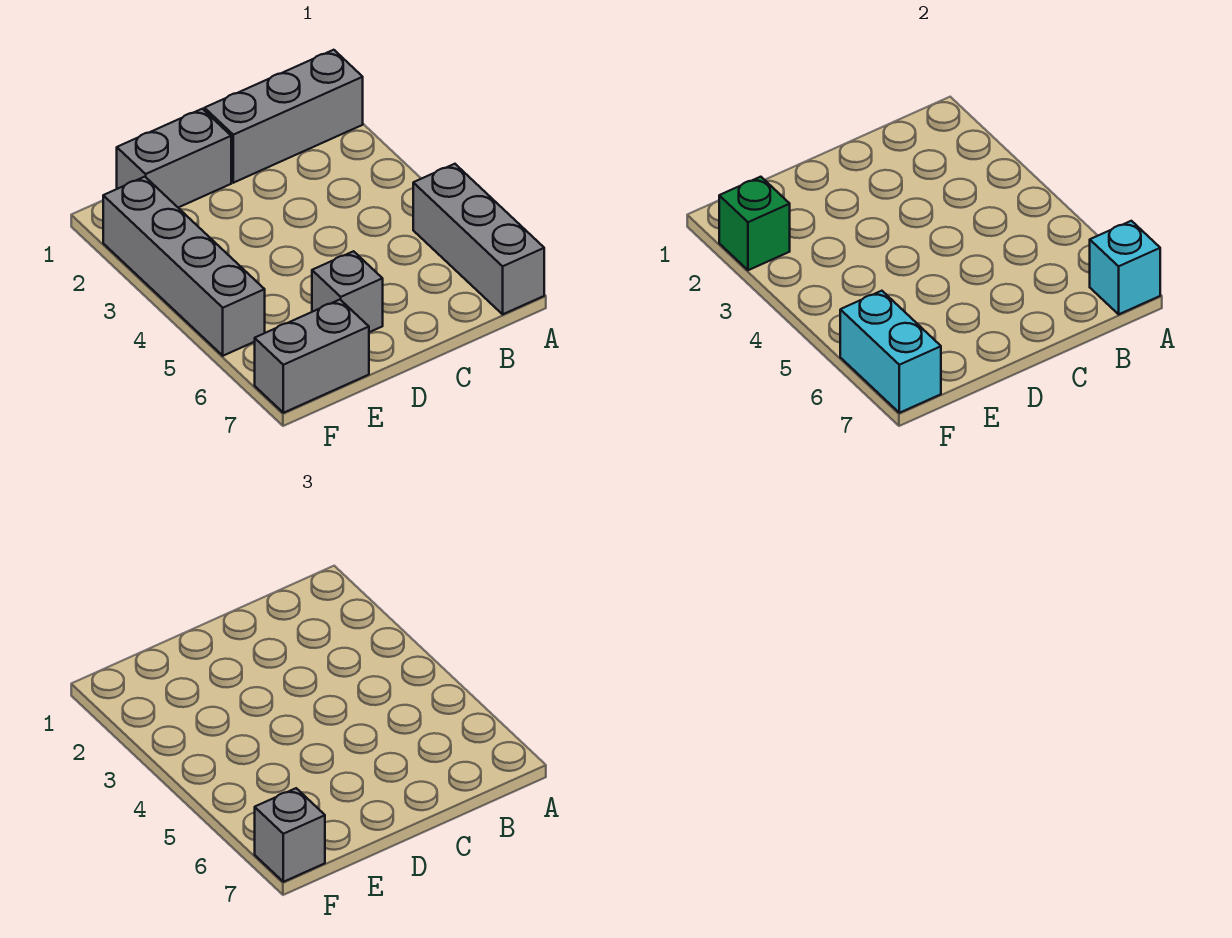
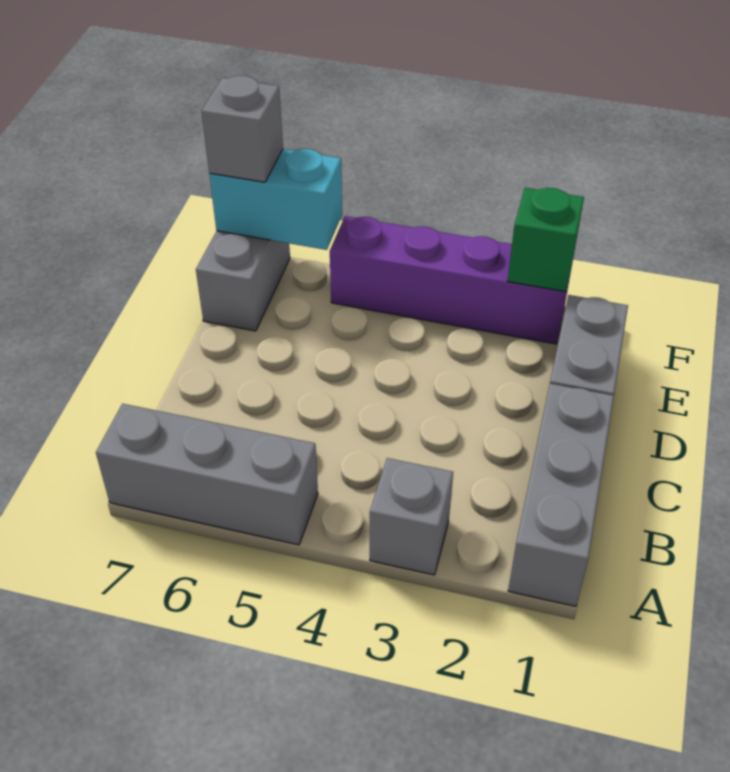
cyan brick A7 level 2 -> none
grey brick D6 level 1 -> grey brick A3 level 1
grey brick F2:F5 level 1 -> purple brick F2:F5 level 1

